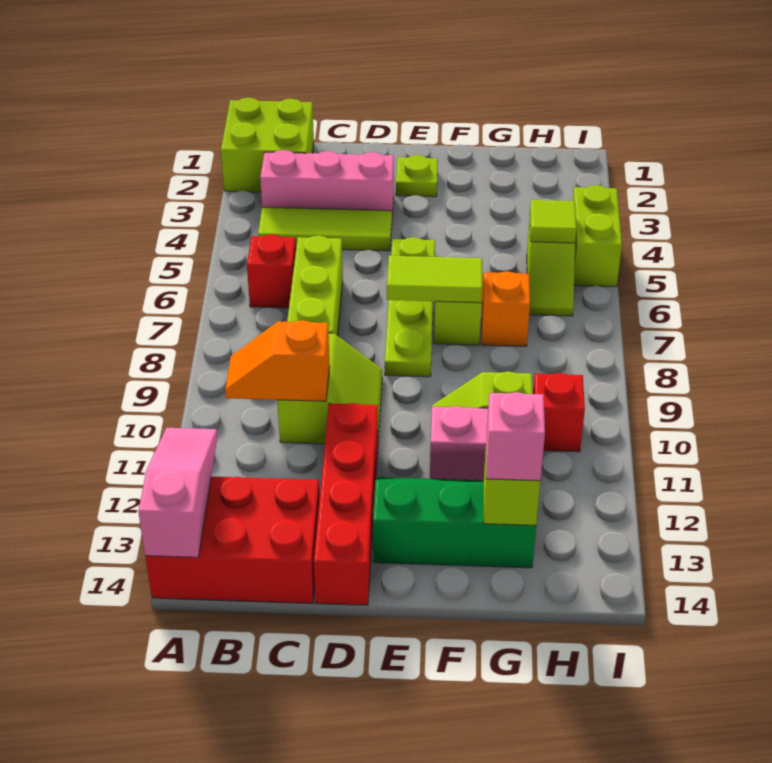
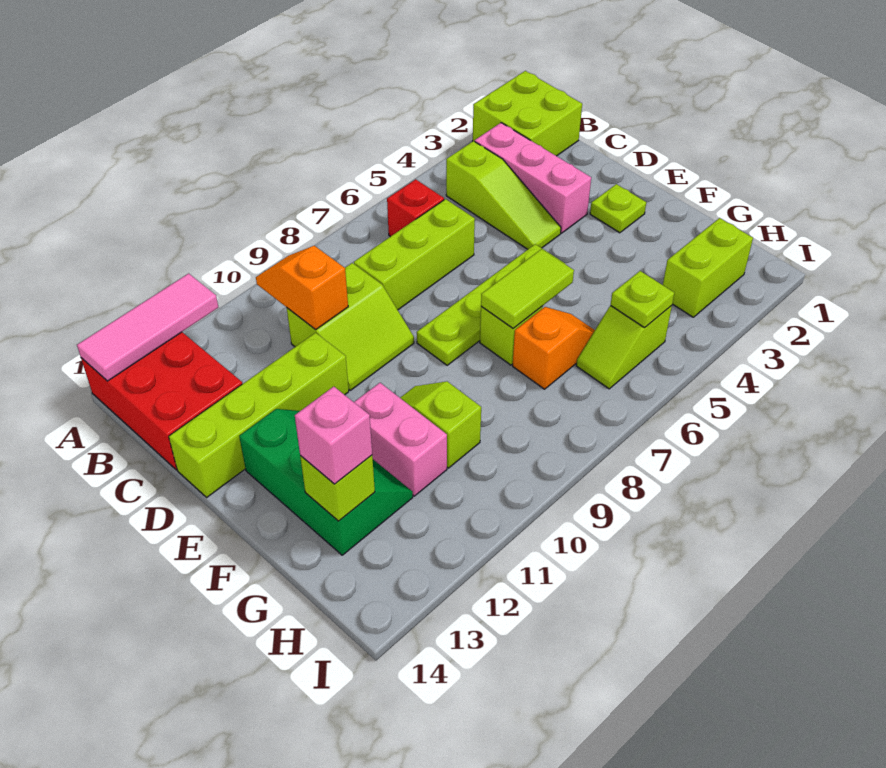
pink slope A12:A14 level 2 top 14 -> pink tile A12:A14 level 2
lime tile B4:D4 level 1 -> lime slope B4:D4 level 1 top B
red brick D11:D14 level 1 -> lime brick D11:D14 level 1
lime tile E7:F7 level 2 -> lime tile F6:F7 level 2
lime tile H5 level 2 -> lime plate H5 level 2
red brick H10 level 1 -> none
lime brick I4:I5 level 1 -> lime brick H2:H3 level 1

